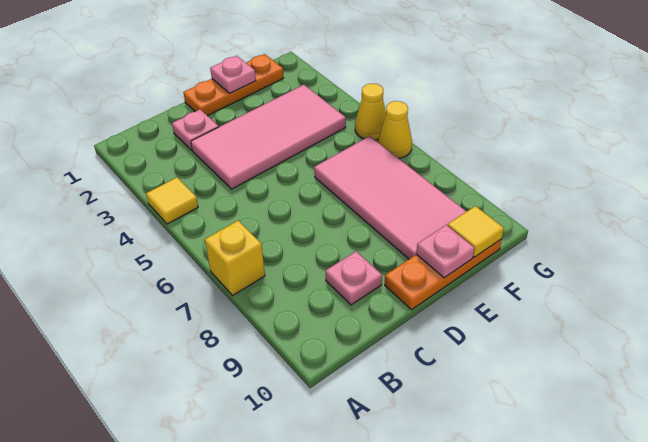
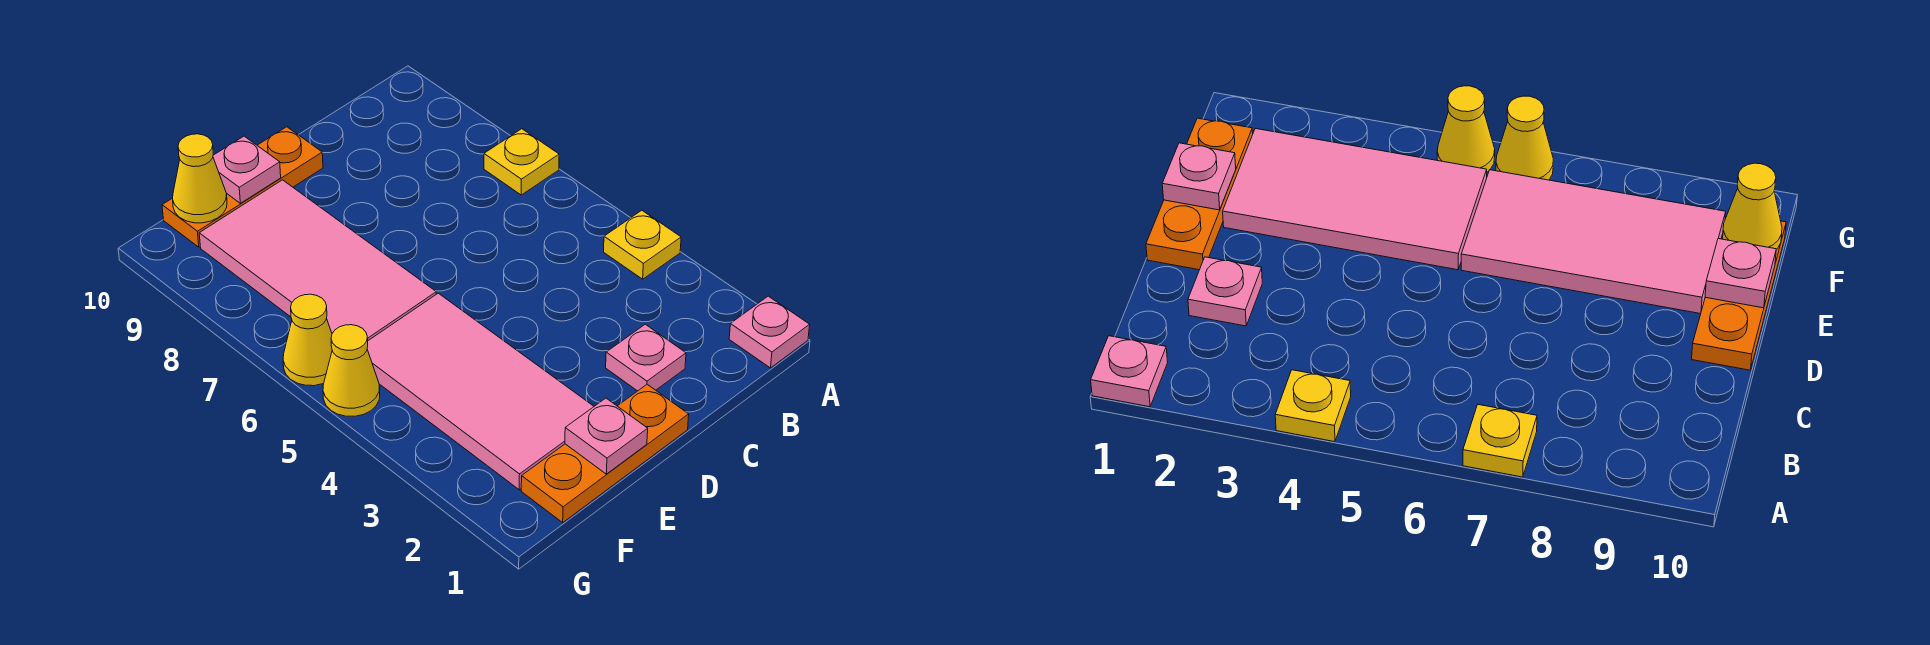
yellow tile A4 level 1 -> yellow plate A4 level 1
yellow brick A7 level 1 -> yellow plate A7 level 1
pink tile C3:F4 level 1 -> pink tile E2:F5 level 1
pink plate C9 level 1 -> pink plate A1 level 1
yellow tile F10 level 2 -> yellow cone F10 level 2

